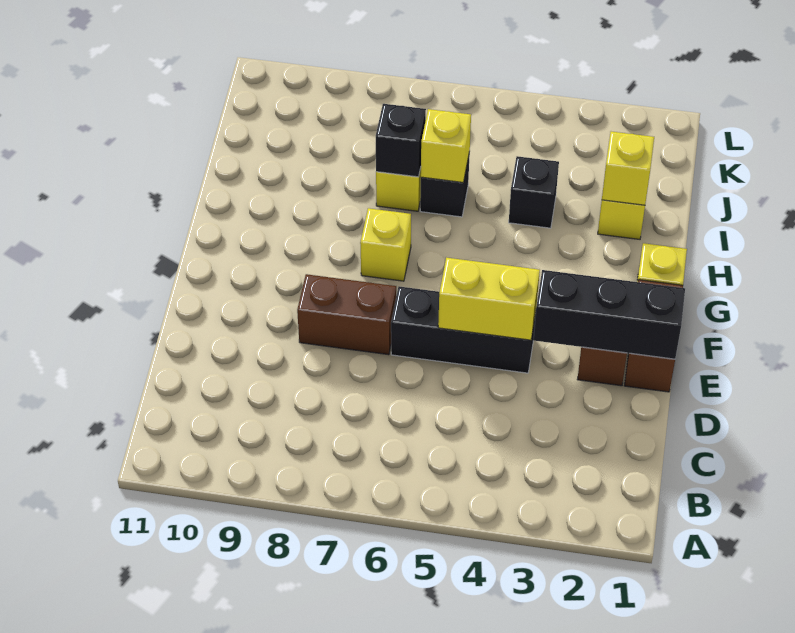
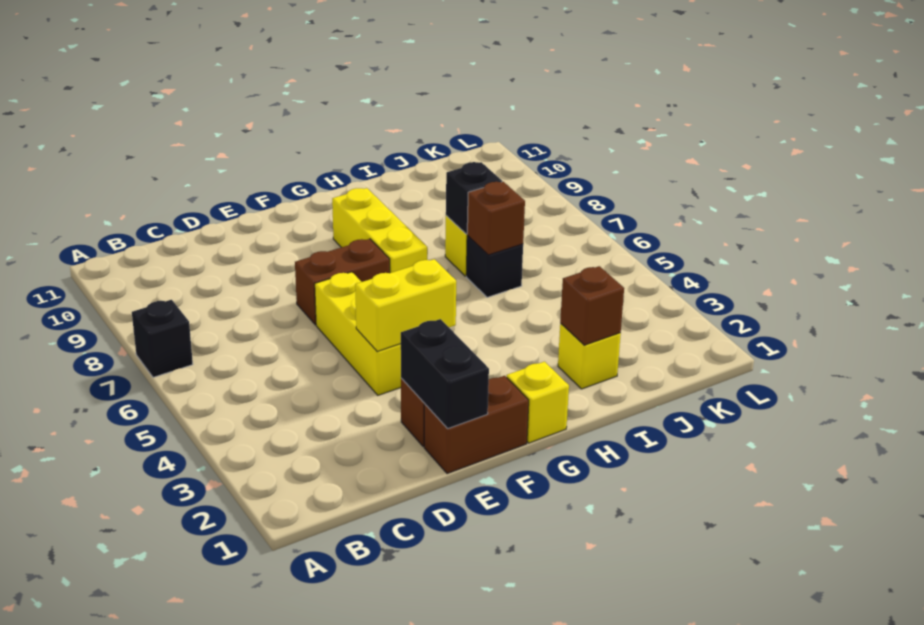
black brick E1:E3 level 2 -> black brick E1:E2 level 2
black brick E4:E6 level 1 -> yellow brick E4:E6 level 1
yellow brick E4:E5 level 2 -> yellow brick E4:F4 level 2
brown brick E7:E8 level 1 -> brown brick E7:F7 level 1
yellow brick G7 level 1 -> yellow brick G7:G9 level 1
yellow brick I2 level 2 -> brown brick I2 level 2
black brick I4 level 1 -> black brick A7 level 1
yellow brick I6 level 2 -> brown brick I6 level 2

